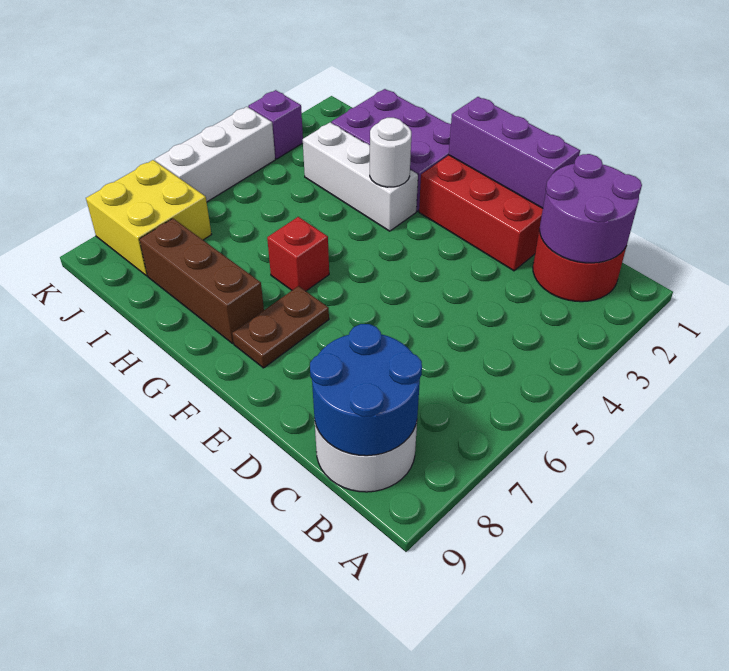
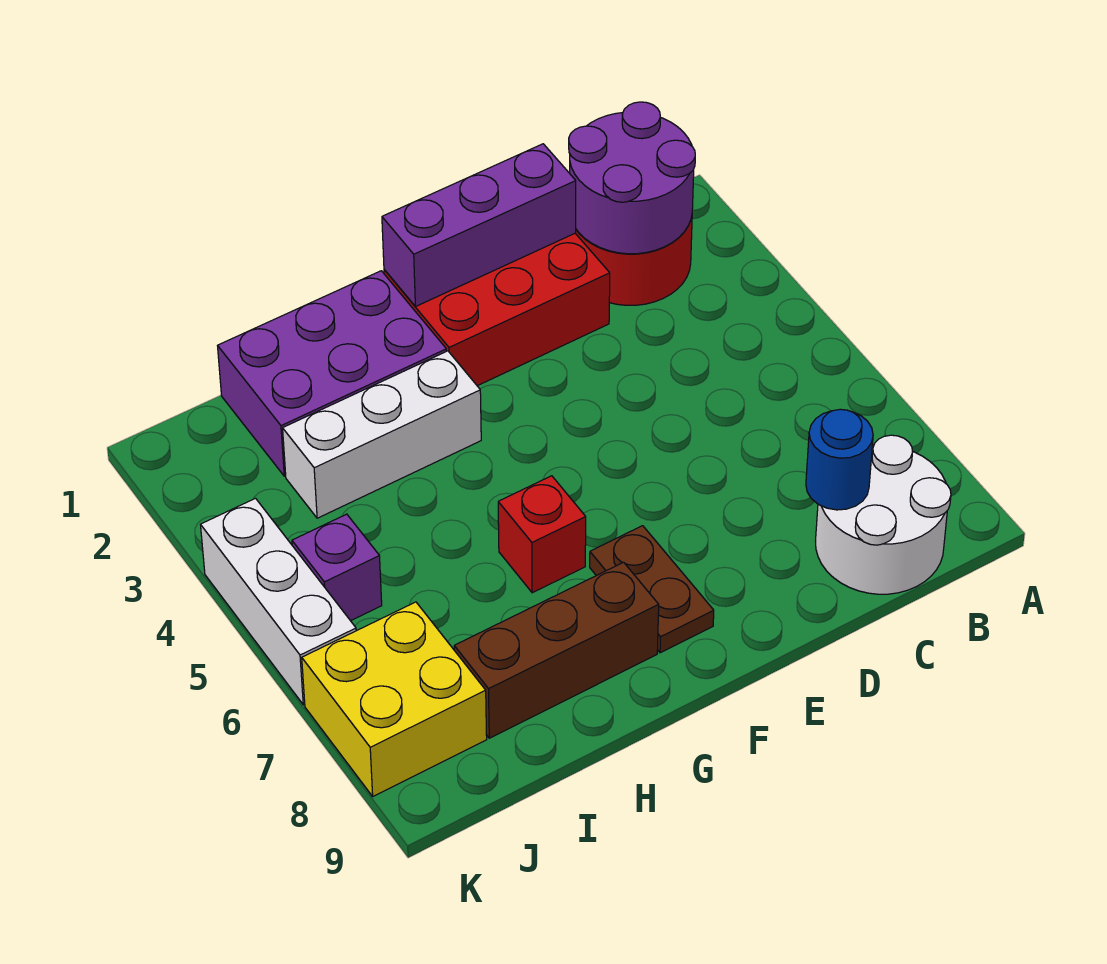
blue round brick B8:C9 level 2 -> blue round brick C8 level 2
white round brick G3 level 2 -> none
purple brick K3 level 1 -> purple brick J5 level 1

